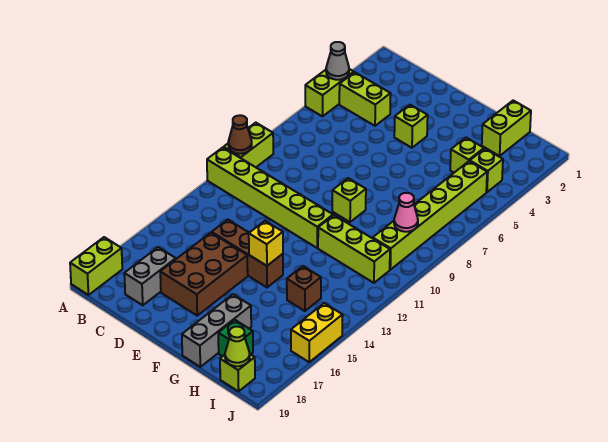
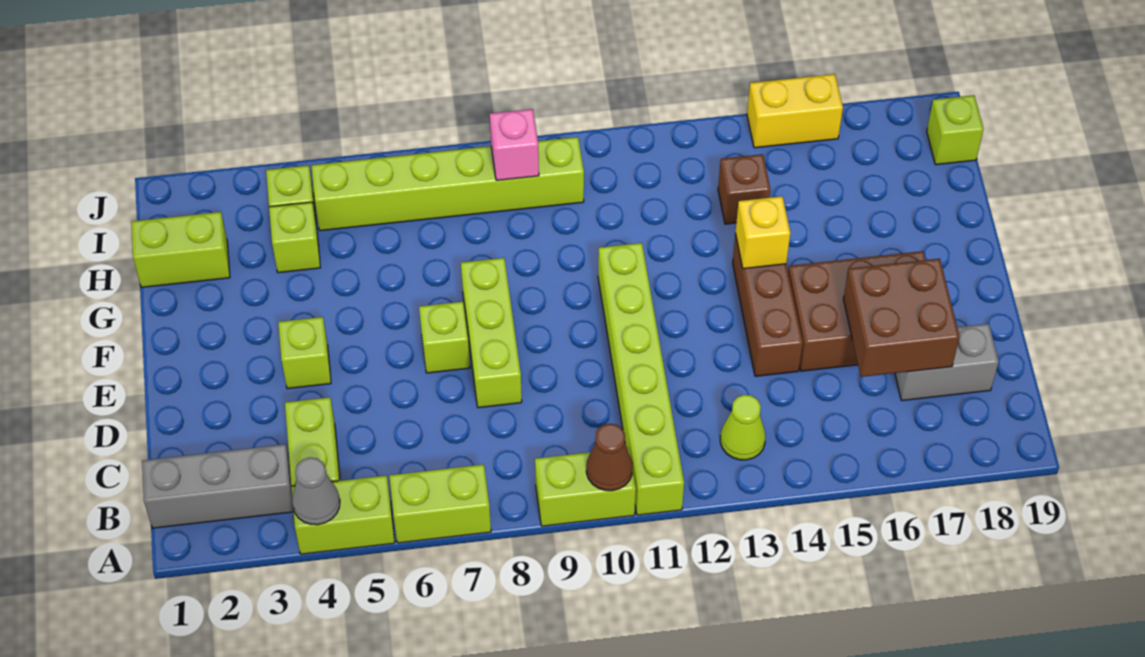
lime brick A18:A19 level 1 -> lime brick A6:A7 level 1
none -> brown brick C16:D17 level 2
lime brick F9 level 1 -> lime brick E7 level 1
lime brick G11:I11 level 1 -> lime brick D8:F8 level 1
grey brick G17:G19 level 1 -> grey brick B1:B3 level 1
green brick H18 level 1 -> none
pink cone I9 level 2 -> pink brick I9 level 2
lime cone I19 level 2 -> lime cone B13 level 1

